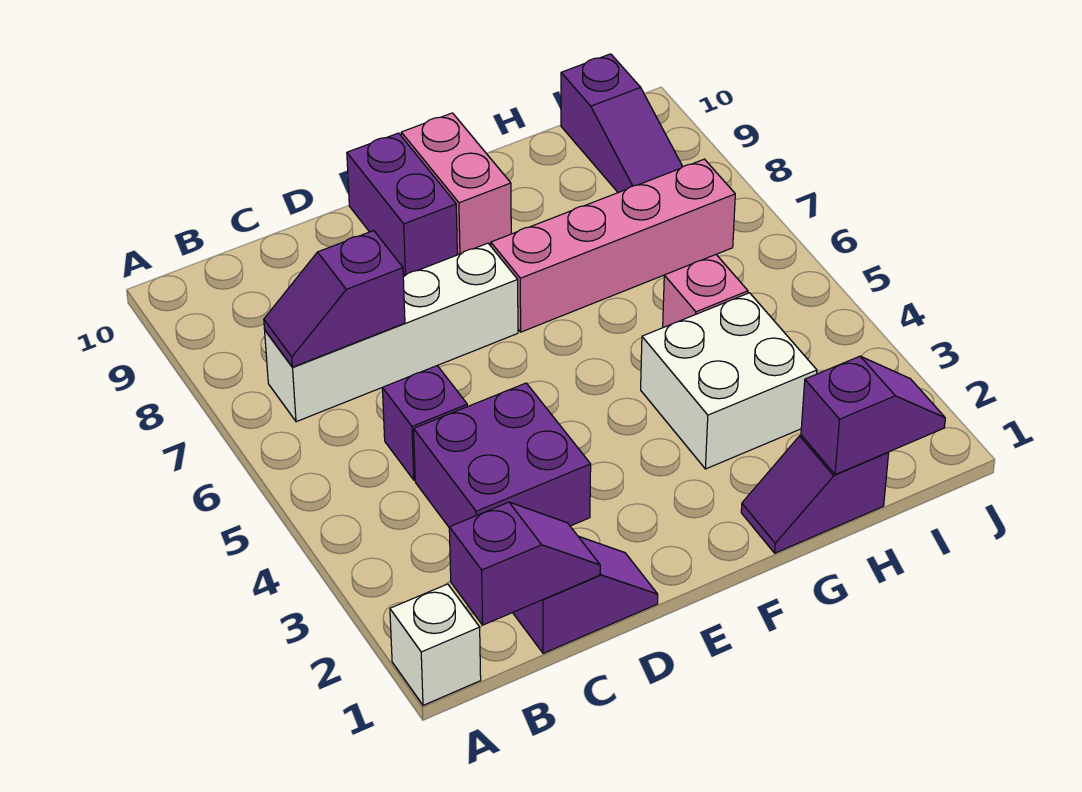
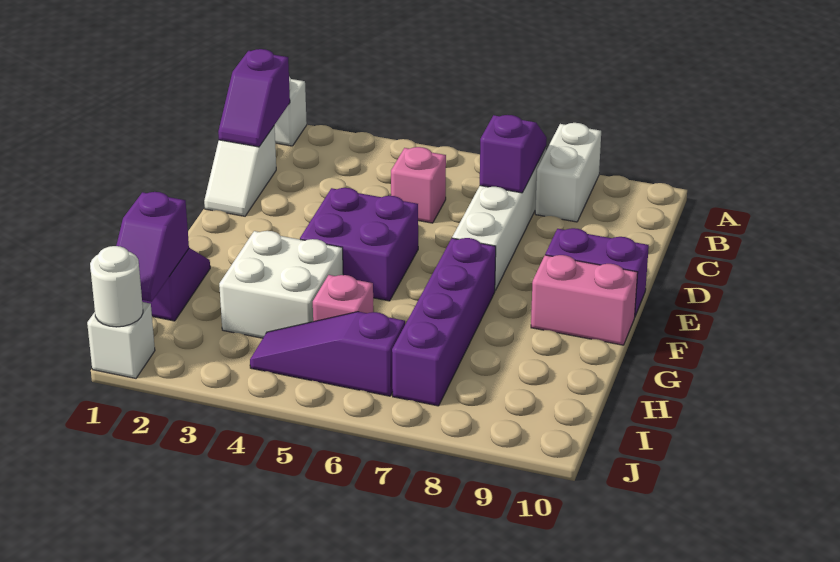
none -> white brick A8:B8 level 1
purple slope C1:D1 level 1 top C -> white slope C1:D1 level 1 top C
purple brick C3:D4 level 1 -> purple brick E4:F5 level 1
purple brick C5 level 1 -> pink brick C5 level 1
pink brick F7:I7 level 1 -> purple brick F7:I7 level 1
purple slope I8:I10 level 1 top 10 -> purple slope I4:I6 level 1 top 6
none -> white brick J1 level 1
none -> white round brick J1 level 2

